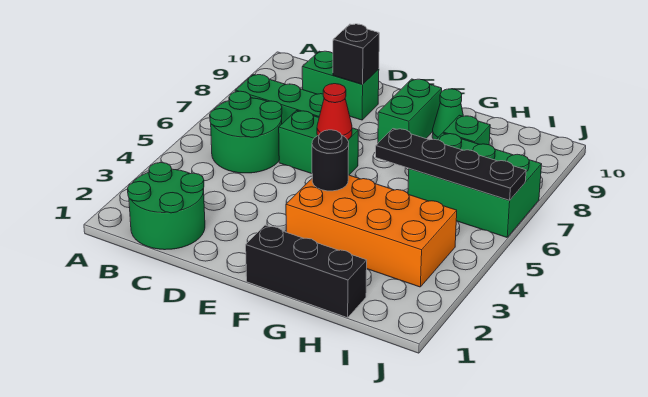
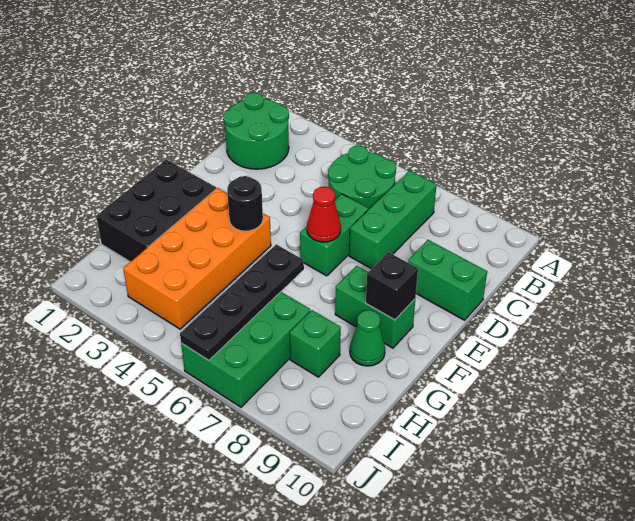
green brick C9:D9 level 1 -> green brick D9:D10 level 1
black brick D9 level 2 -> black brick F9 level 2
black brick F1:H1 level 1 -> black brick F1:H2 level 1

